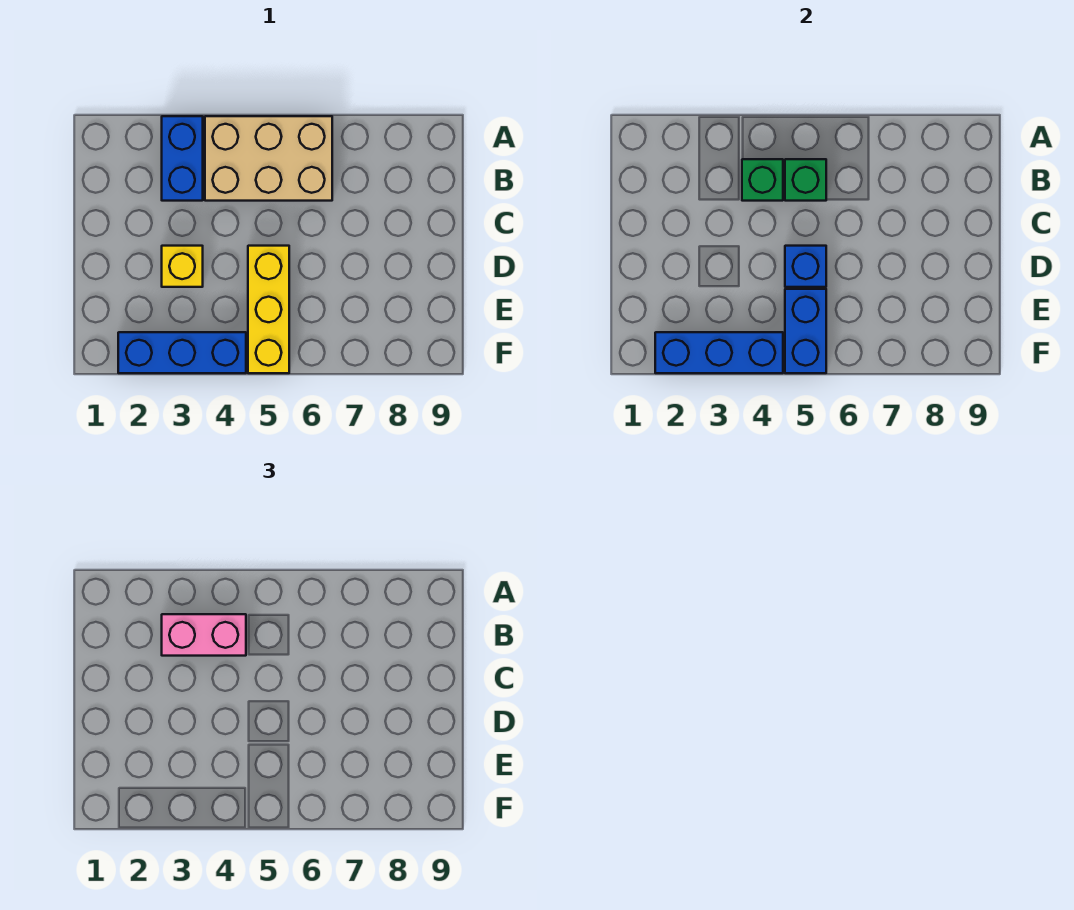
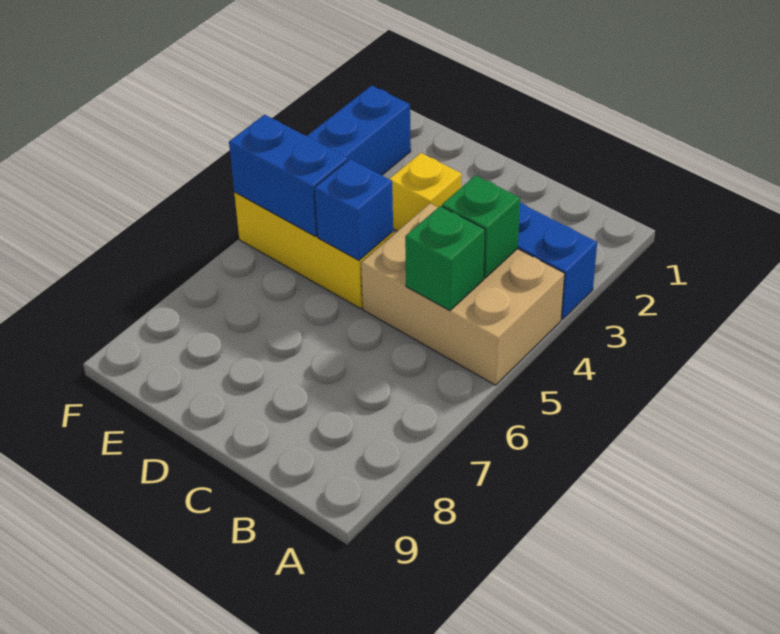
tan brick A4:B6 level 1 -> tan brick A4:C5 level 1
pink brick B3:B4 level 3 -> none
blue brick F2:F4 level 2 -> none

